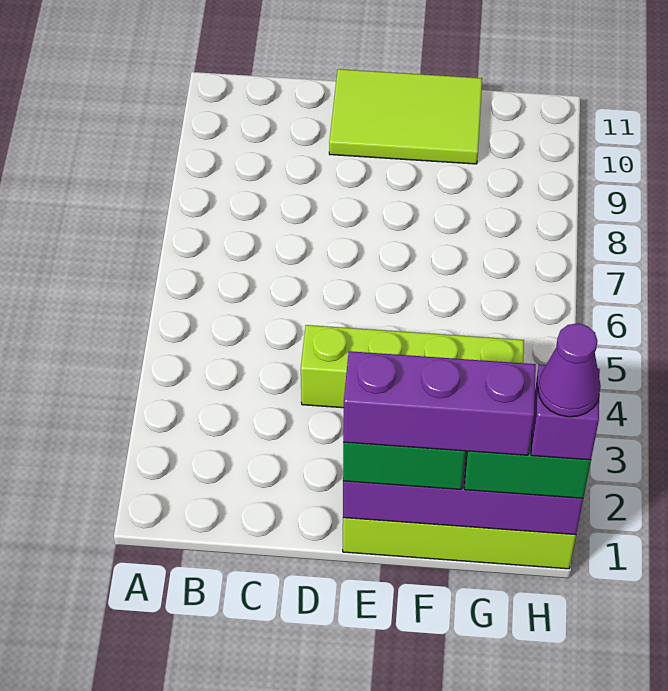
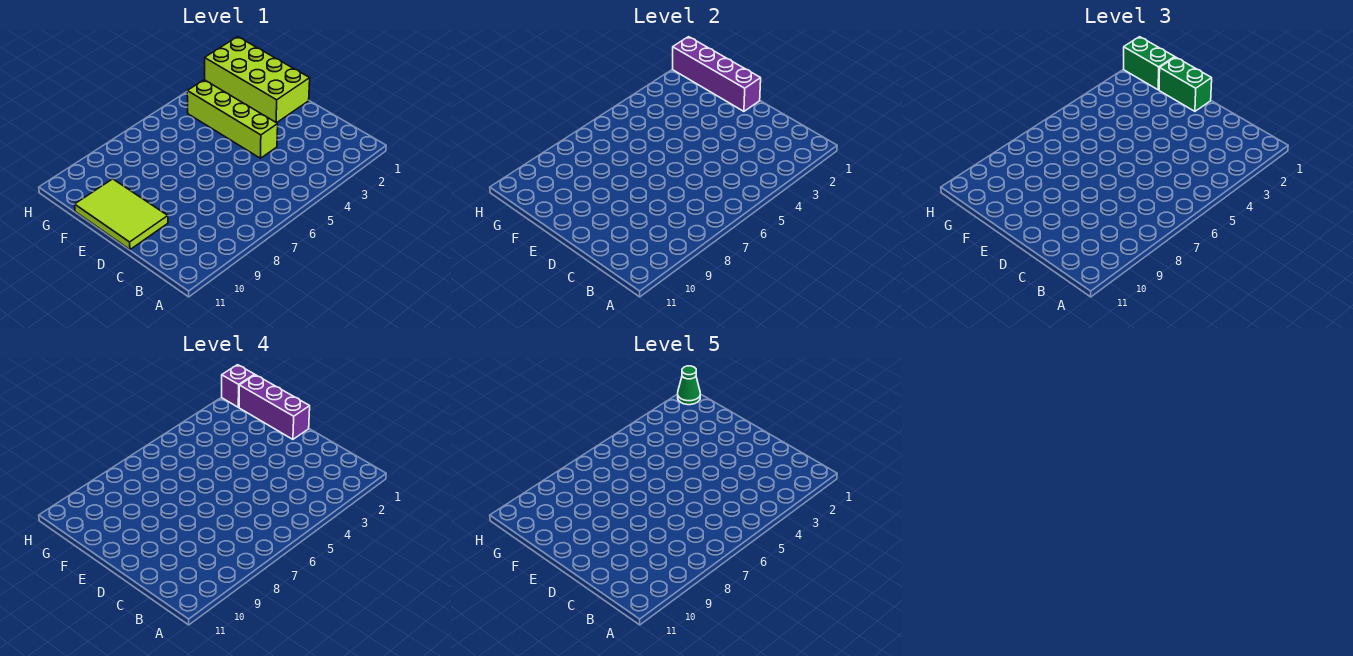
purple cone H1 level 5 -> green cone H1 level 5

